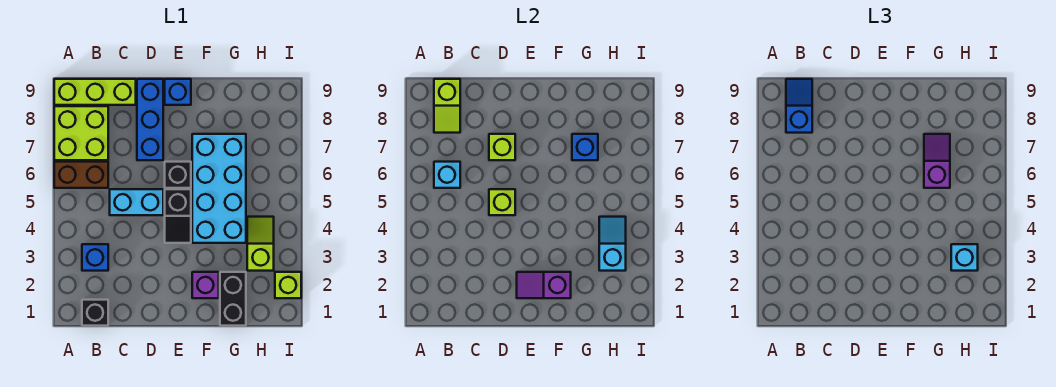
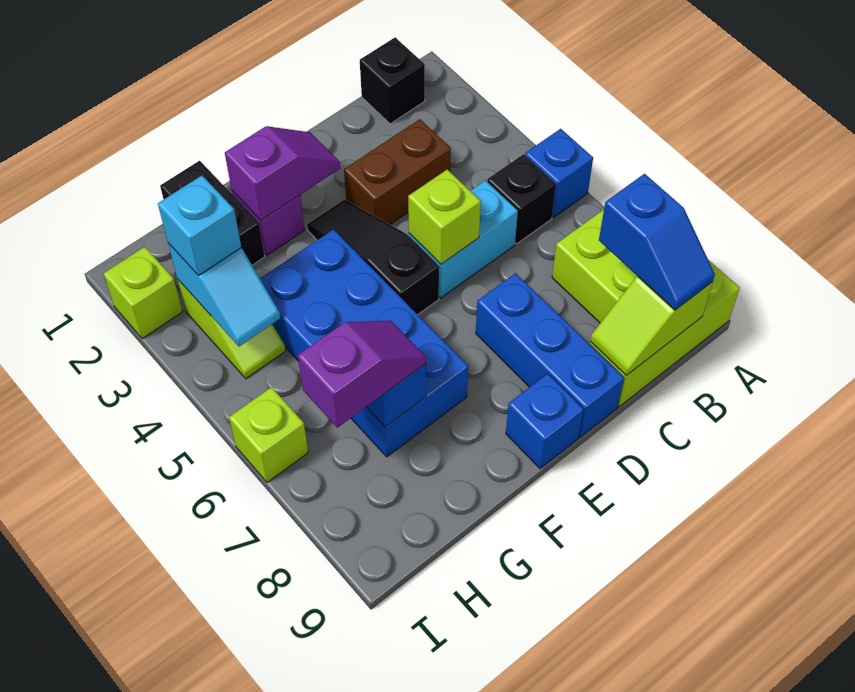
brown brick A6:B6 level 1 -> brown brick C3:D3 level 1
blue brick B3 level 1 -> blue brick A5 level 1
cyan brick B6 level 2 -> none
lime slope B8:B9 level 2 top 9 -> lime slope B9:C9 level 2 top B
lime brick D7 level 2 -> lime brick I6 level 1
black slope E4:E5 level 1 top 5 -> black slope E3:E5 level 1 top 5
black brick E6 level 1 -> black brick B5 level 1
cyan brick F4:G7 level 1 -> blue brick F4:G7 level 1
purple slope G6:G7 level 3 top 6 -> purple slope G7:H7 level 3 top H

